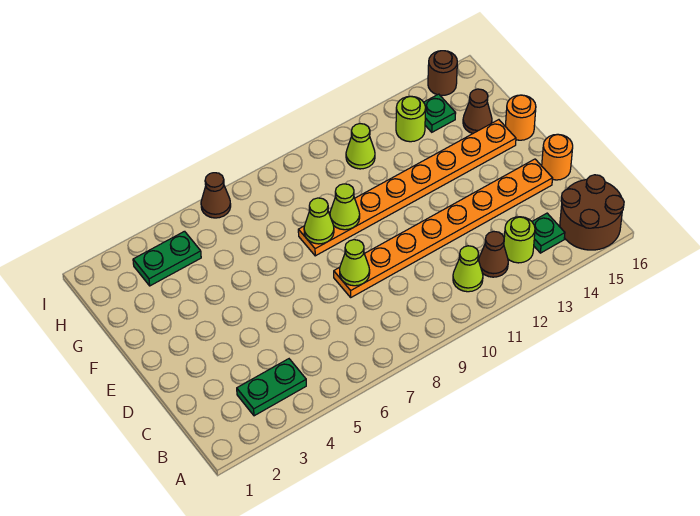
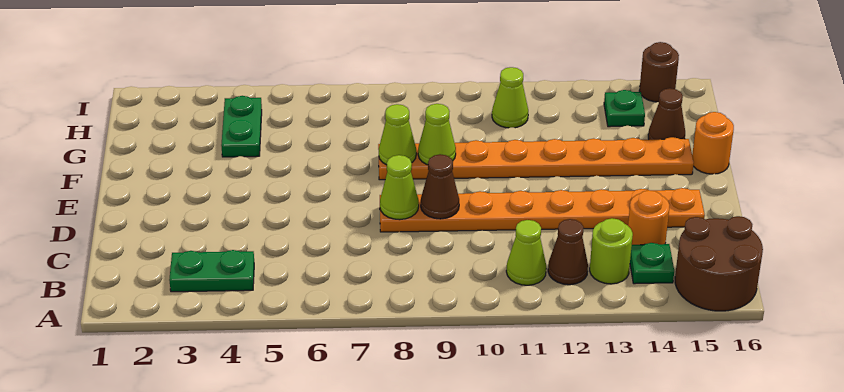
orange round brick D16 level 1 -> orange round brick C14 level 1
green plate H3:H4 level 1 -> green plate G4:H4 level 1
lime round brick H13 level 1 -> none
brown cone I6 level 1 -> brown cone D9 level 2

